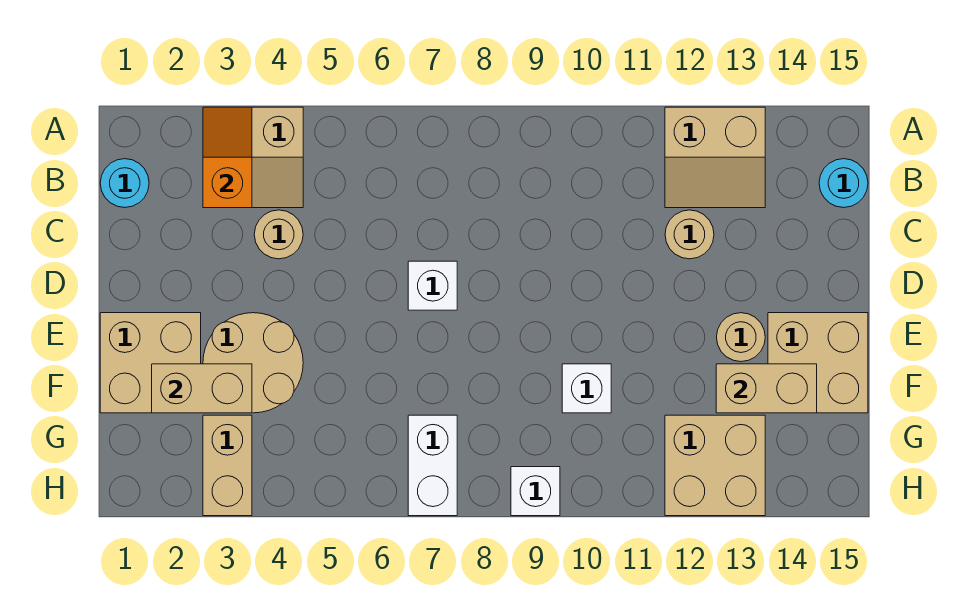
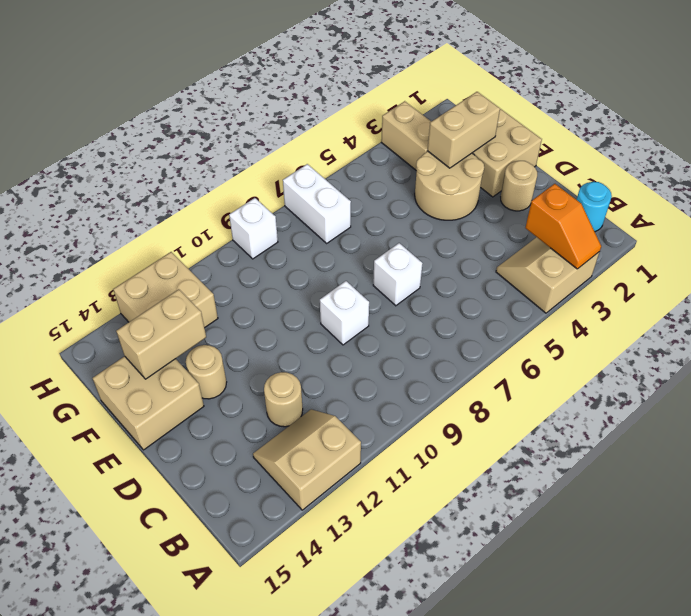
cyan round brick B15 level 1 -> none
tan round brick C4 level 1 -> tan round brick D2 level 1
white brick F10 level 1 -> white brick D9 level 1

